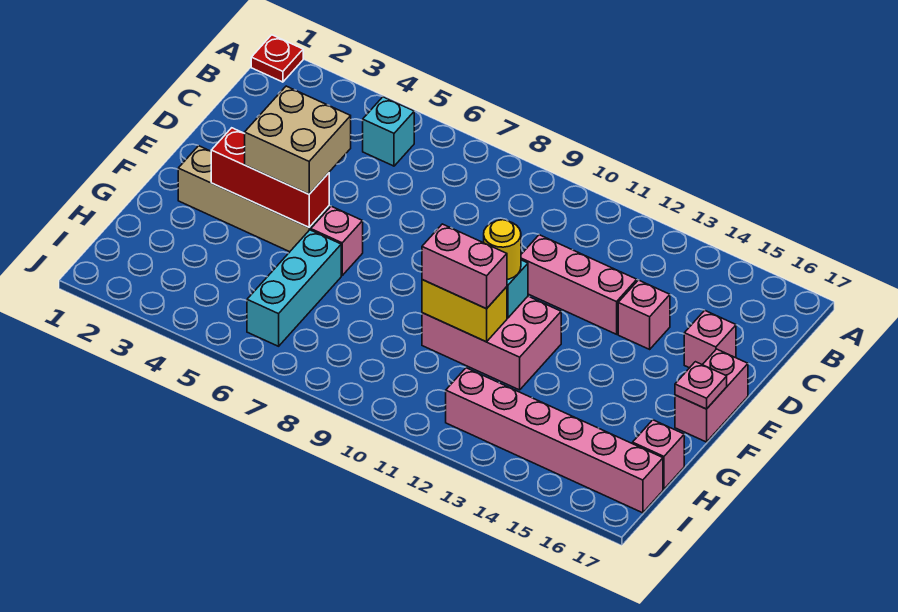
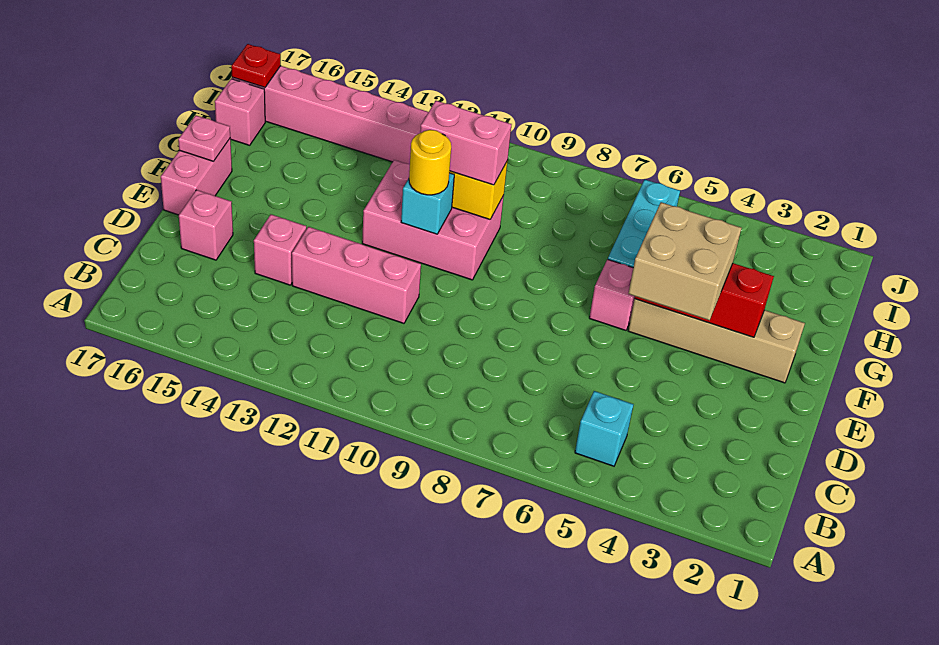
red plate A1 level 1 -> red plate I17 level 2

